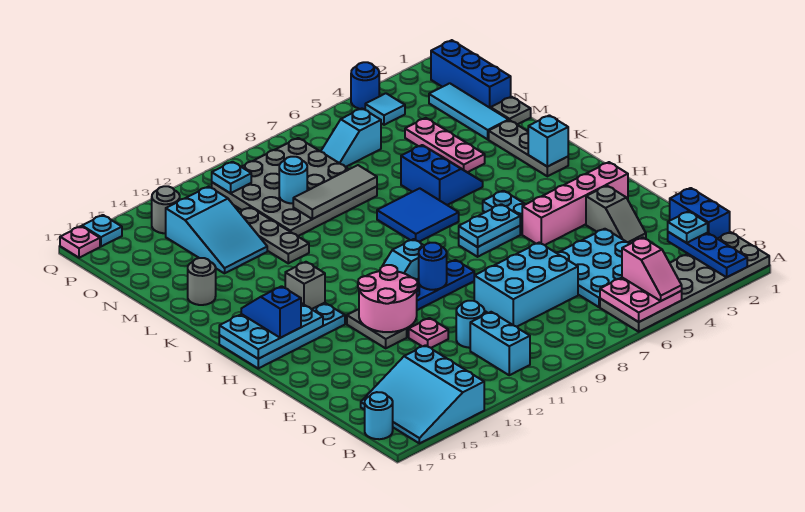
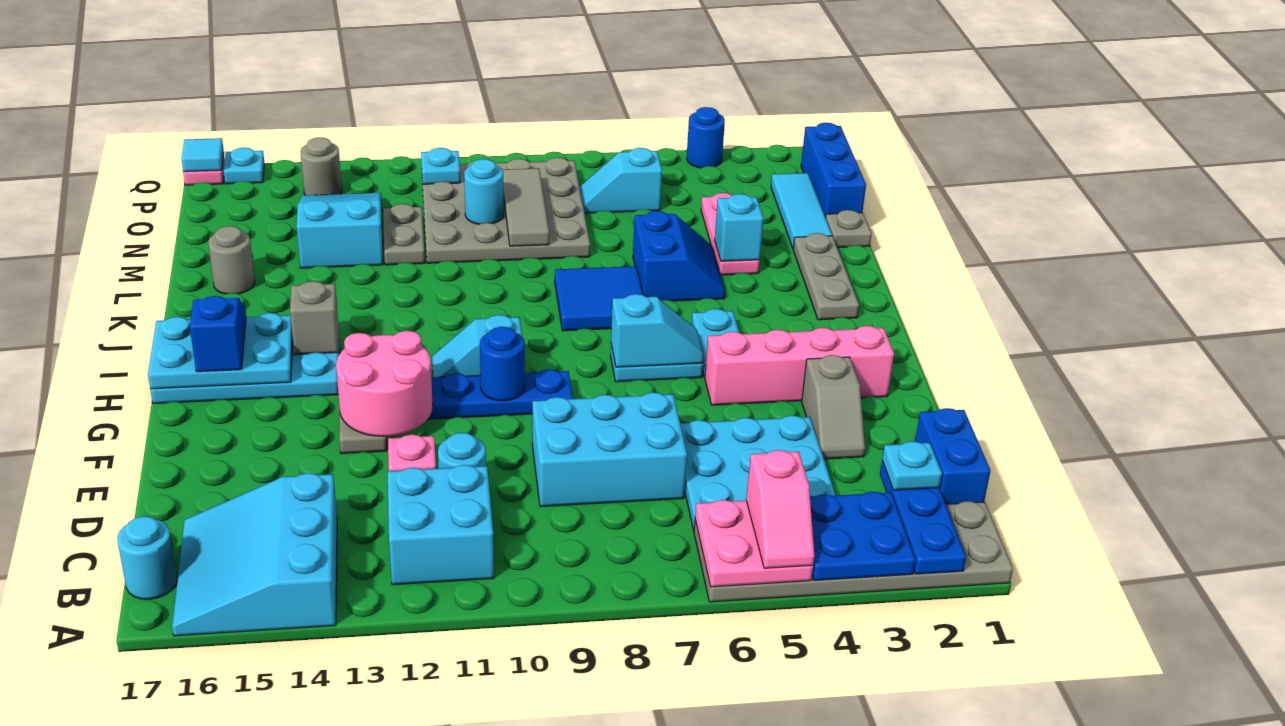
none -> blue plate A3:B4 level 2
cyan brick B11:C11 level 1 -> cyan brick B11:C12 level 1
cyan plate H6:H7 level 2 -> cyan slope H6:H7 level 2 top 7
cyan brick J2 level 2 -> cyan brick L4 level 2
grey plate L12:N12 level 1 -> grey plate M12:N12 level 1
grey tile M8:M10 level 2 -> grey tile M9:O9 level 2
cyan slope M13:O14 level 1 top O -> cyan slope M13:O14 level 1 top M
cyan tile P4 level 1 -> cyan tile Q17 level 2

